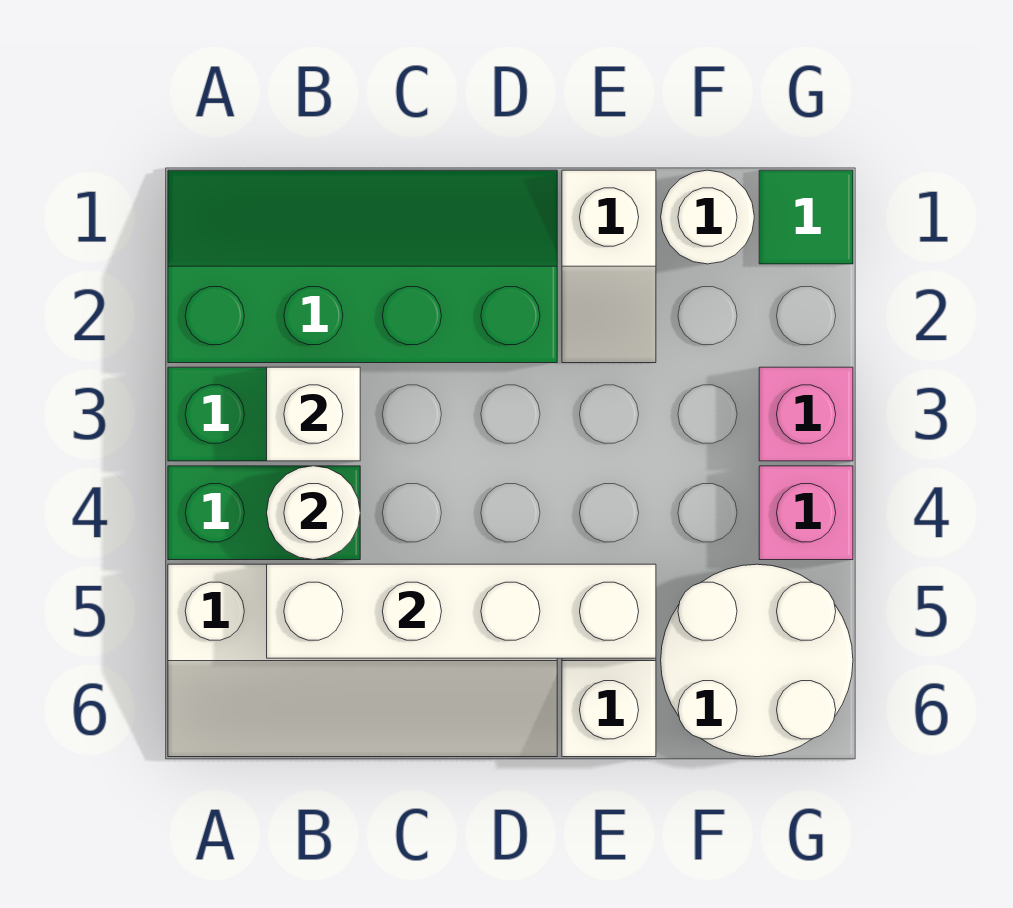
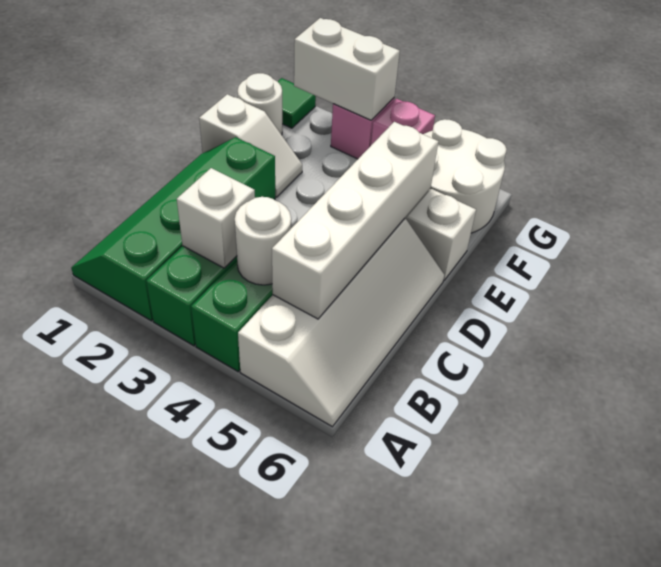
none -> white brick G2:G3 level 2

